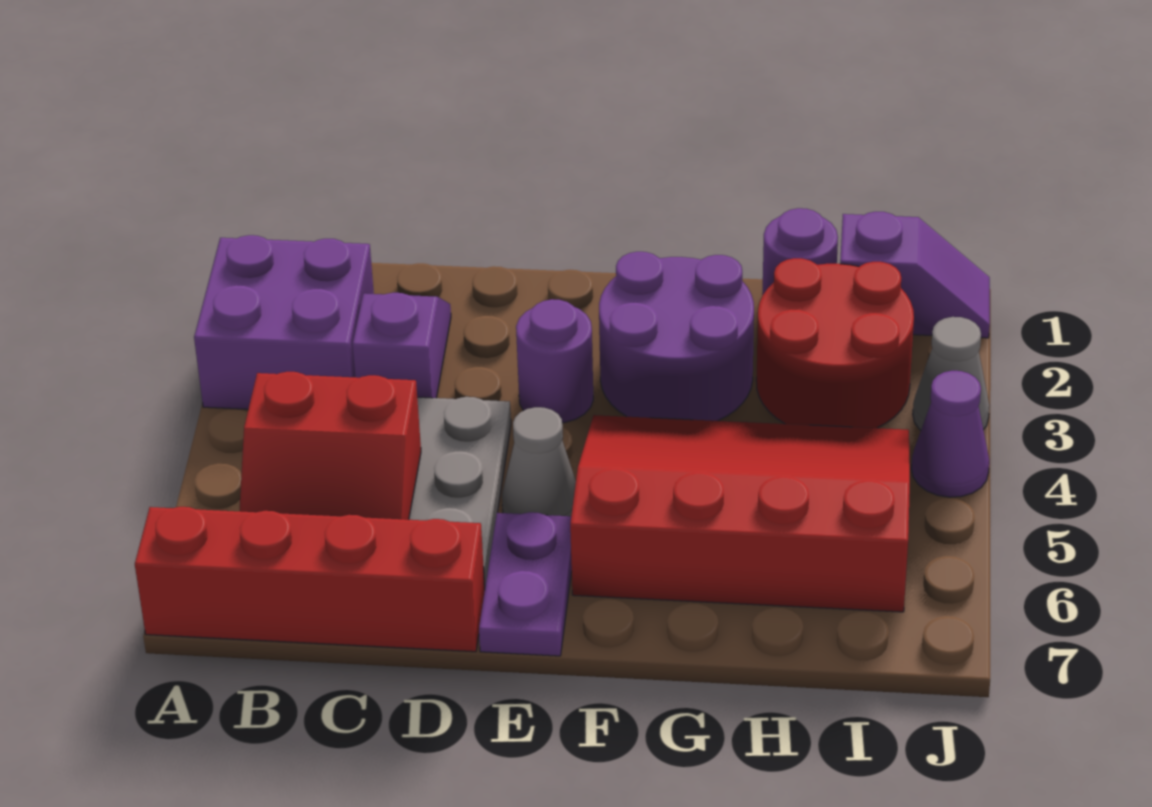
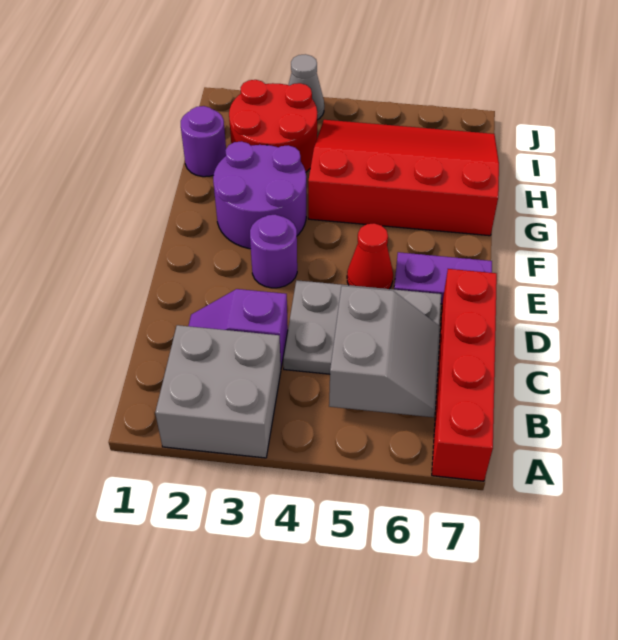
purple brick A2:B3 level 1 -> grey brick A2:B3 level 1
red slope B5:C6 level 2 top 5 -> grey slope B5:C6 level 2 top 5
grey cone E5 level 1 -> red cone E5 level 1
red slope F4:I6 level 1 top 6 -> red slope G4:I7 level 1 top G
purple slope I1:J1 level 1 top I -> none
purple cone J4 level 1 -> none

